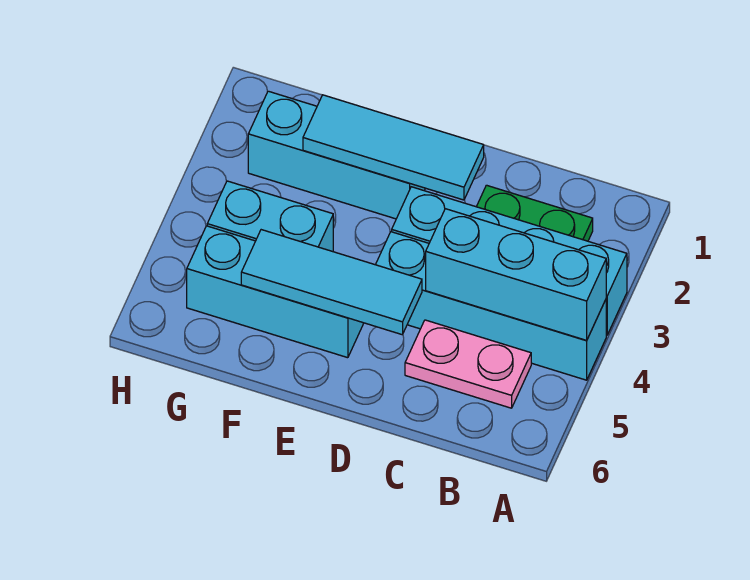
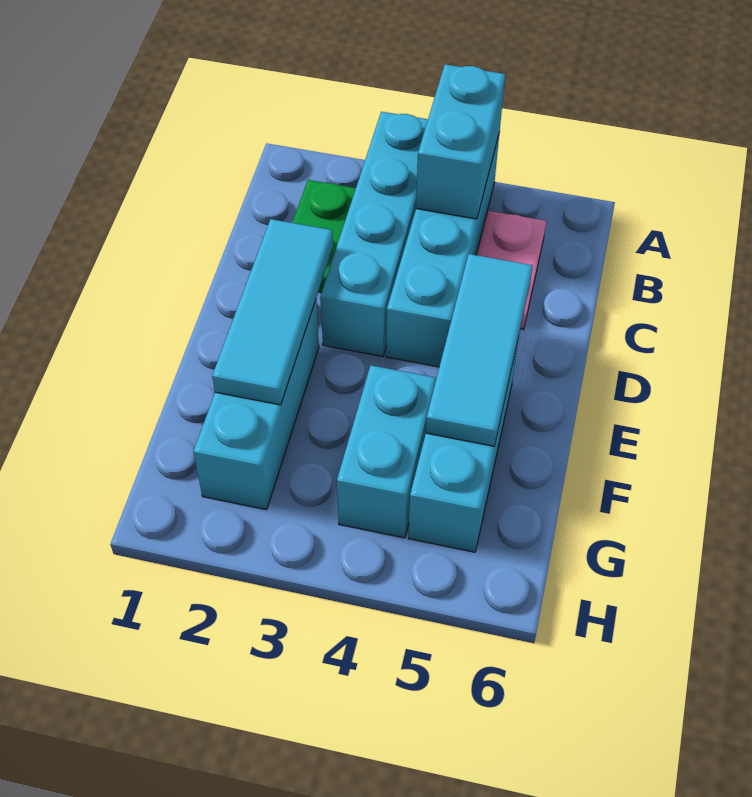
cyan brick A4:C4 level 2 -> cyan brick A4:B4 level 2

